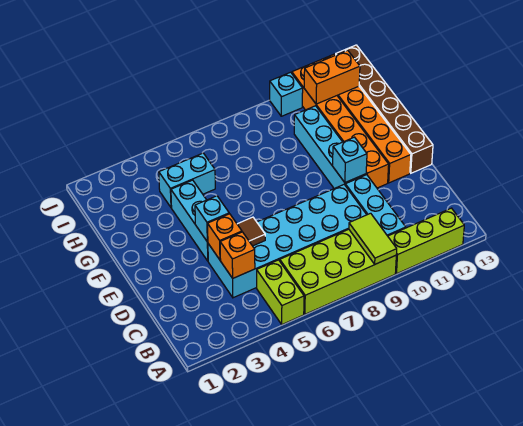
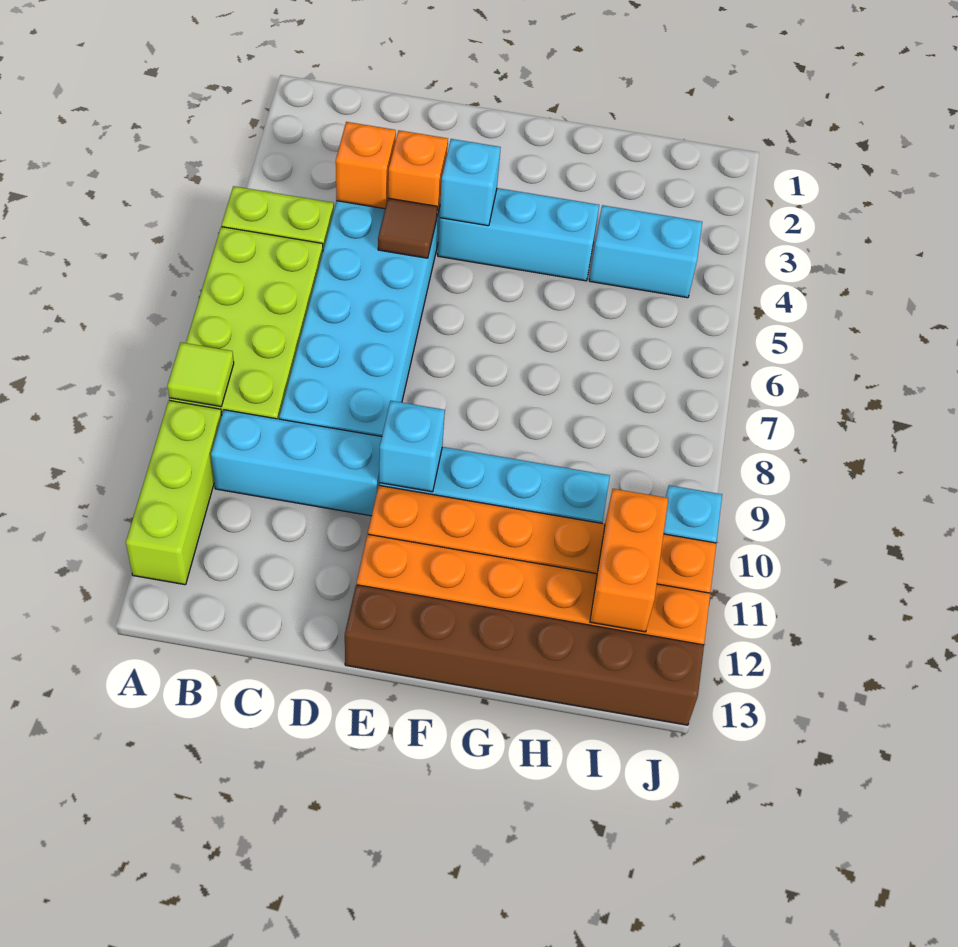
lime tile A9:B9 level 2 -> lime tile A9 level 2
cyan brick H4:H5 level 1 -> cyan brick H4:I4 level 1

